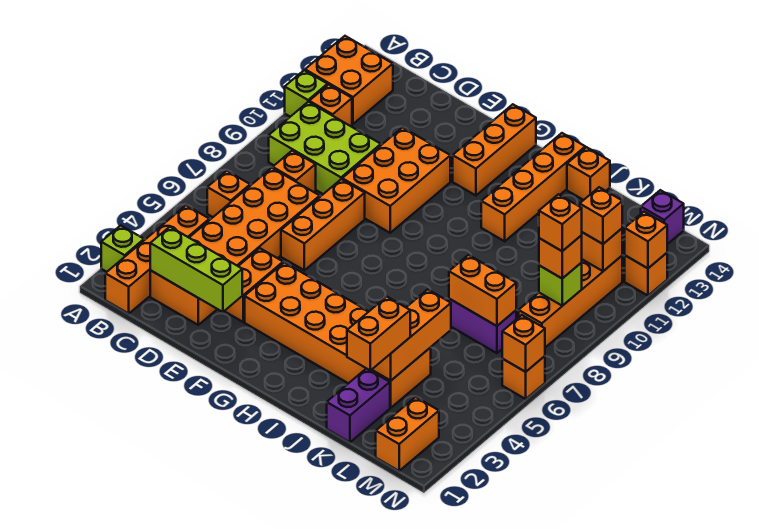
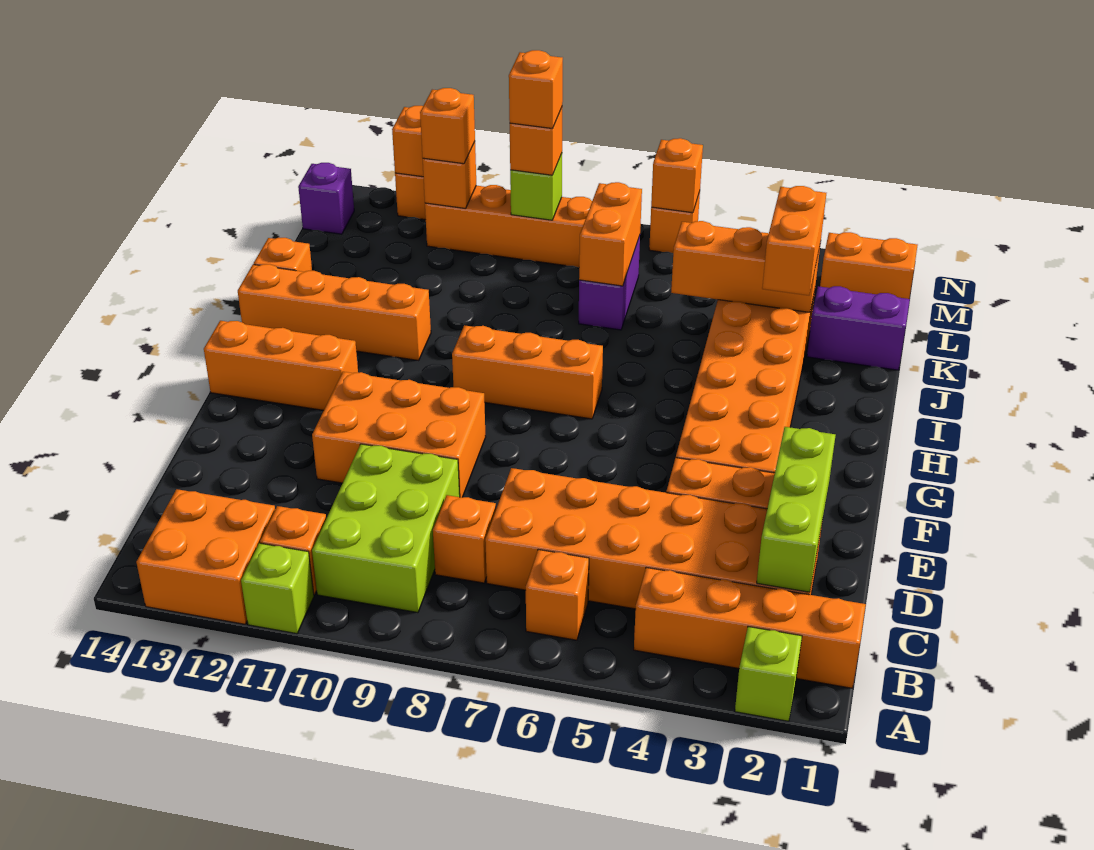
orange brick E6:E8 level 1 -> orange brick H7:H9 level 1
orange brick K2:K3 level 3 -> orange brick J3:K3 level 3

